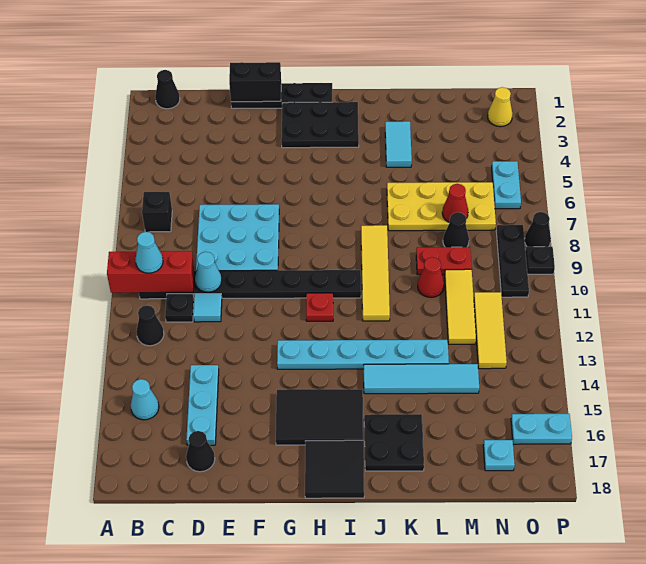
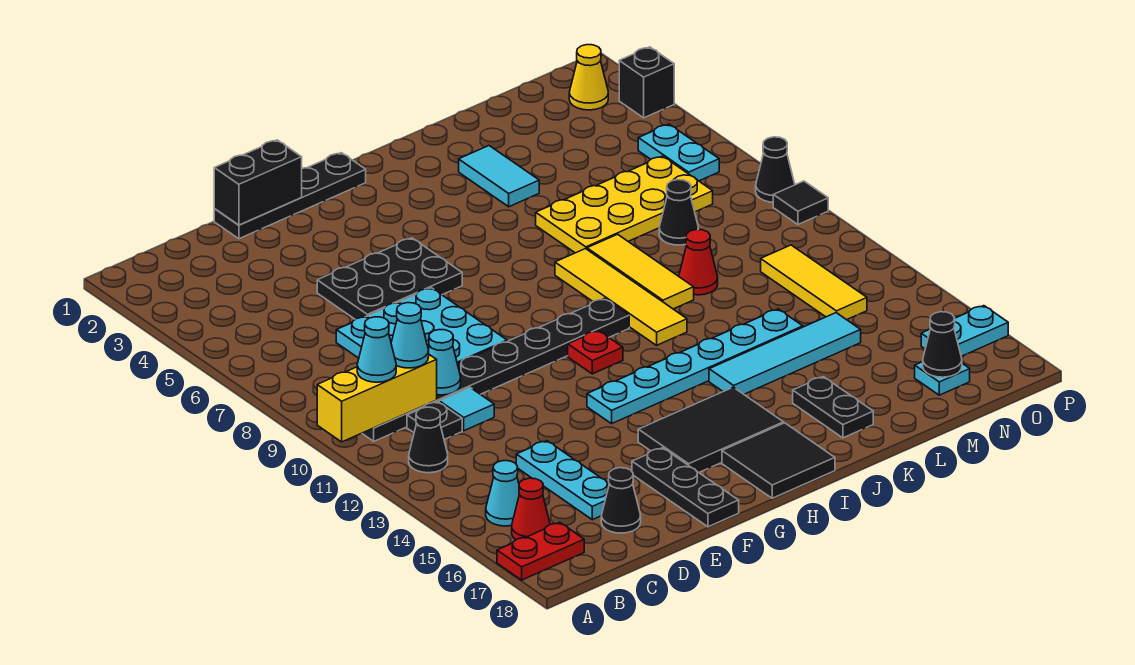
red brick A10:C10 level 2 -> yellow brick A10:C10 level 2
black cone B1 level 1 -> black cone N17 level 2
black brick B7 level 1 -> black brick P3 level 1
none -> cyan cone C10 level 3
black plate G2:I3 level 1 -> black plate E5:G6 level 1
black plate J16:K17 level 1 -> black plate K16:K17 level 1
red plate L9:M9 level 1 -> red plate A17:B17 level 1
red cone M7 level 2 -> red cone B16 level 1
yellow tile M10:M12 level 1 -> yellow tile K8:K10 level 1
black plate O8:O10 level 1 -> black plate F16:F18 level 1
black plate P9 level 1 -> black tile P9 level 1

